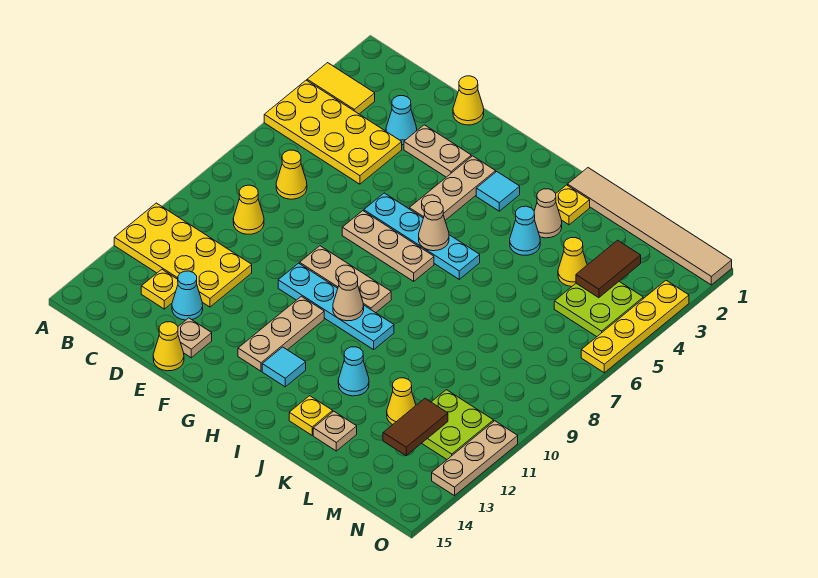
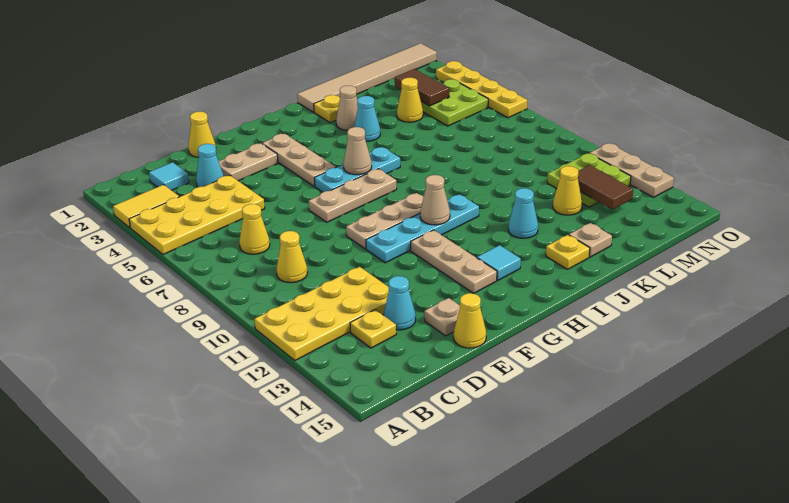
cyan plate F6:I6 level 1 -> cyan plate G6:I6 level 1
cyan tile H3 level 1 -> cyan tile C2 level 1

